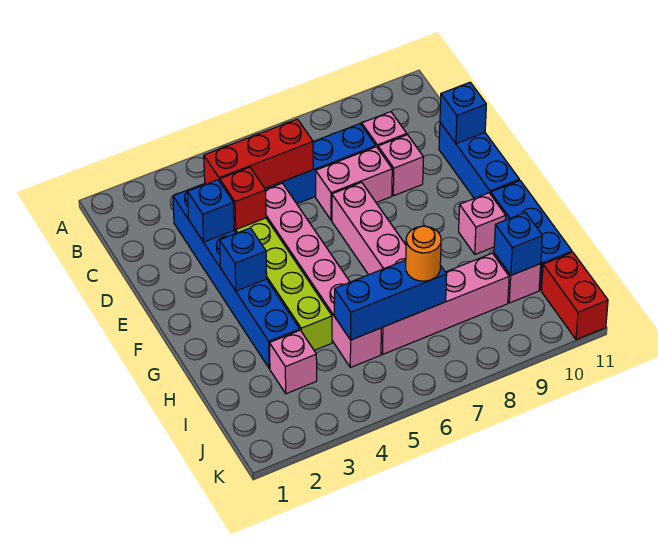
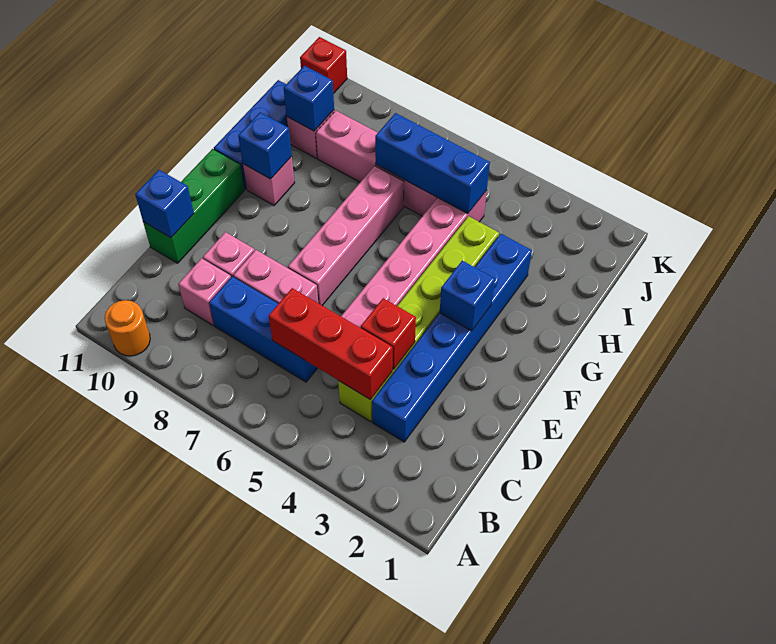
blue brick D3 level 2 -> blue brick G10 level 2
blue brick D11:F11 level 1 -> green brick D11:F11 level 1
pink brick I3 level 1 -> none
orange round brick I7 level 3 -> orange round brick A10 level 1
red brick J11:K11 level 1 -> red brick K11 level 1

